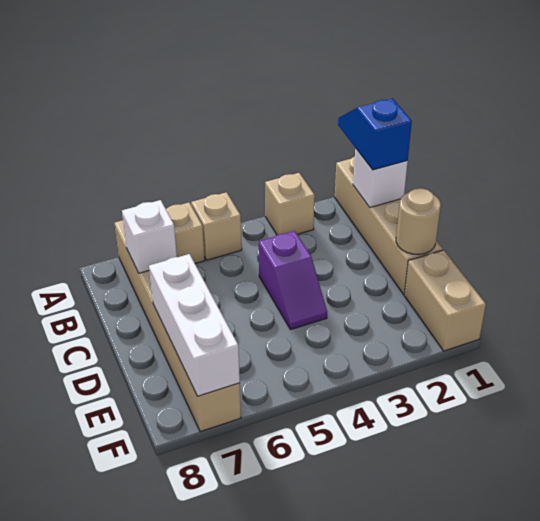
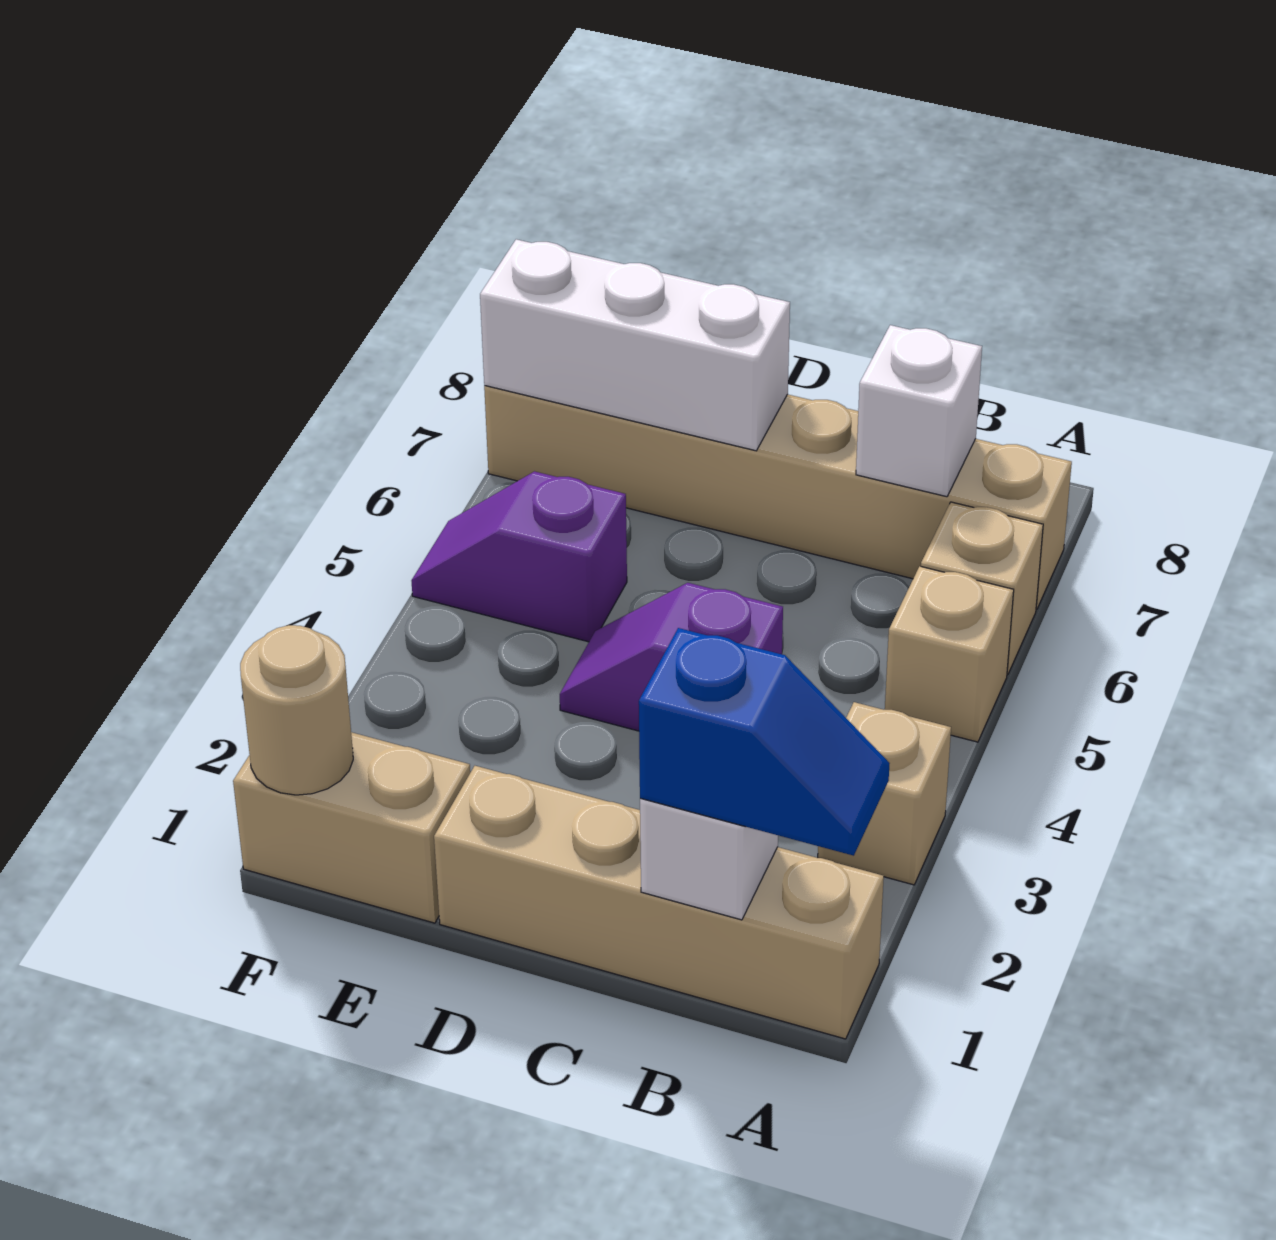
tan round brick D1 level 2 -> tan round brick F1 level 2
none -> purple slope E5:F5 level 1 top E

